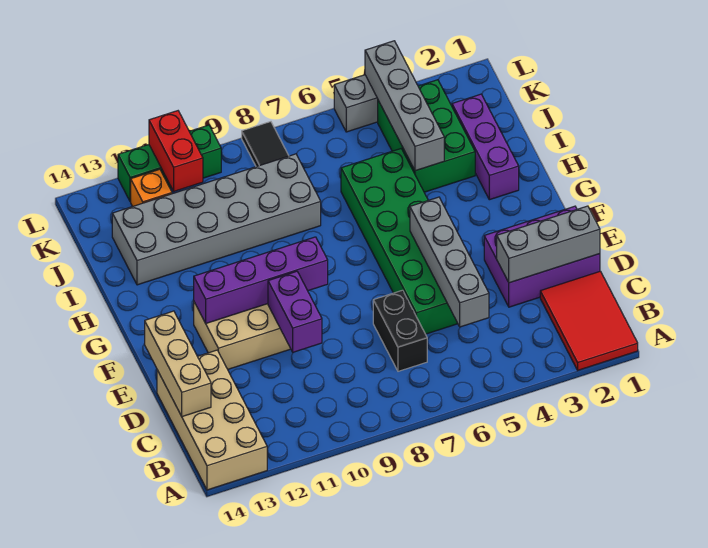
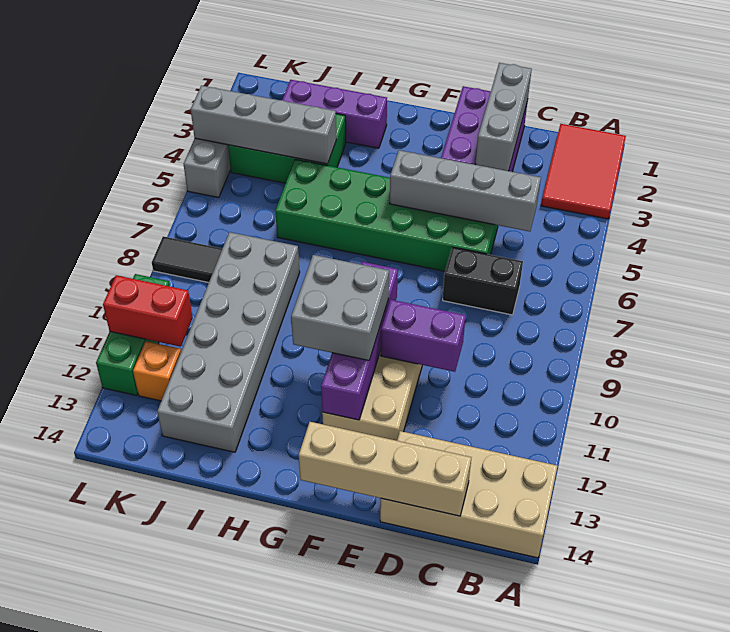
red tile A1:C2 level 1 -> red tile A1:B3 level 1
tan brick C14:E14 level 2 -> tan brick C14:F14 level 2
none -> grey brick F10:G11 level 3

